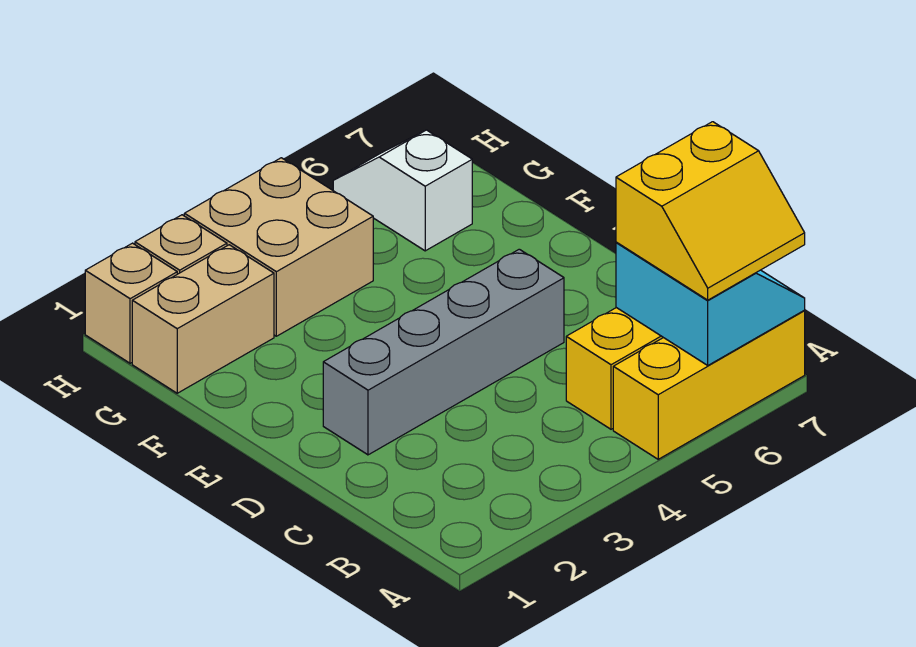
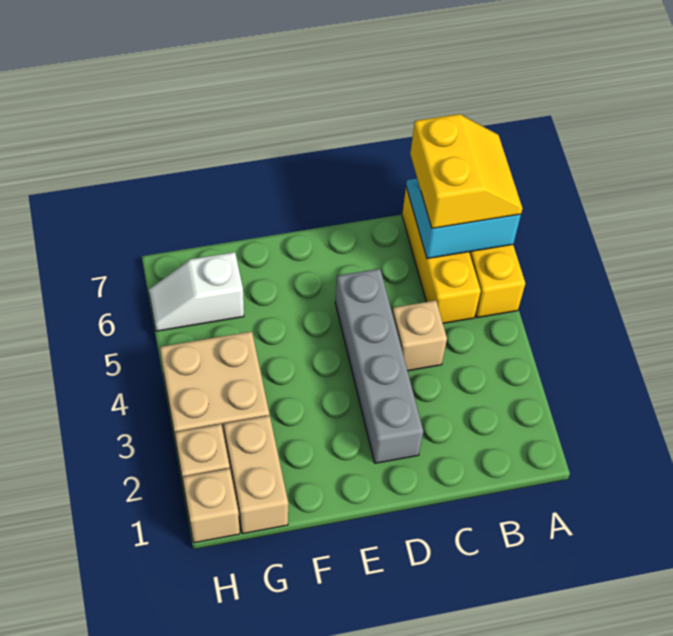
none -> tan brick C4 level 1

